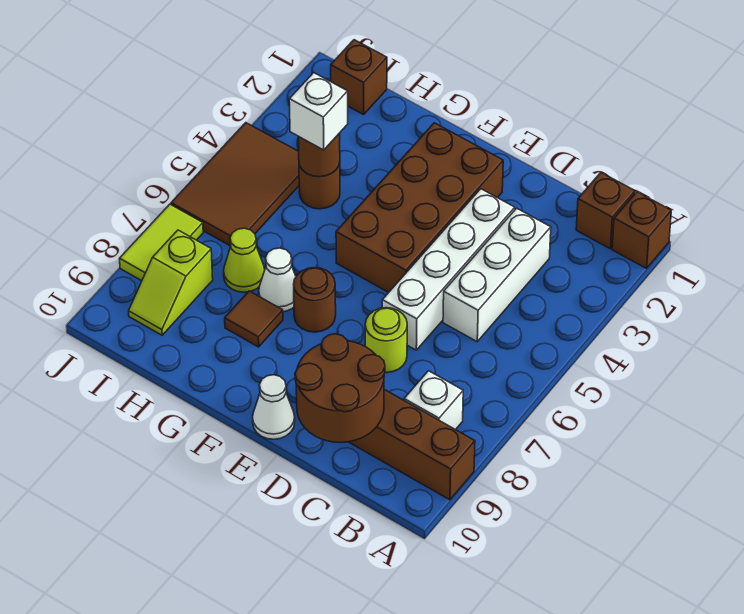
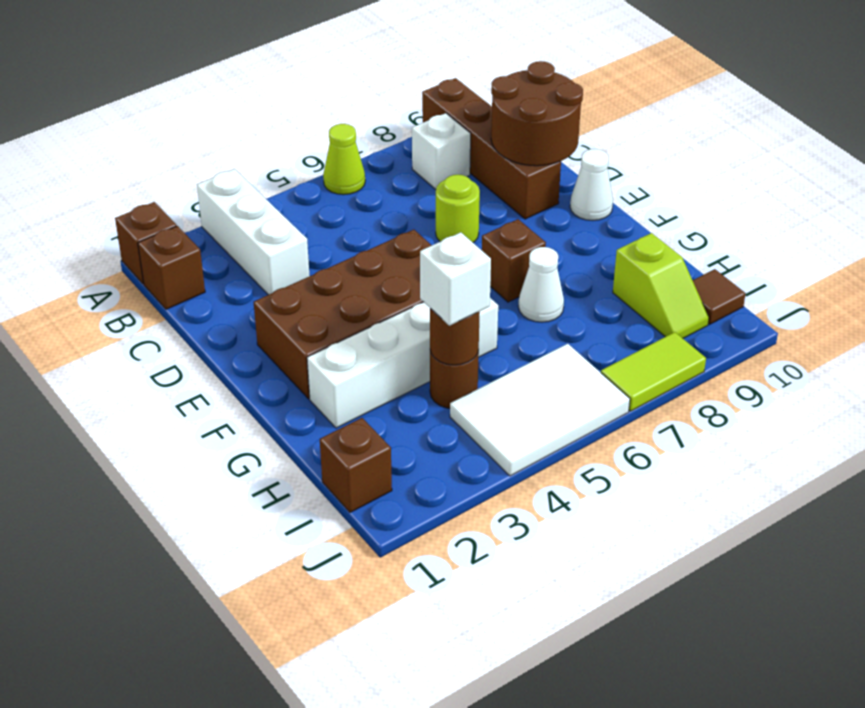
white brick C3:C5 level 1 -> white brick A3:C3 level 1
white brick D3:D6 level 1 -> white brick G2:G5 level 1
brown round brick F7 level 1 -> brown brick F7 level 1
brown tile G8 level 1 -> brown tile I10 level 1
lime cone H7 level 1 -> lime cone A6 level 1
brown tile I4:J6 level 1 -> white tile I4:J6 level 1
lime slope I8:I9 level 1 top 8 -> lime slope H9:I9 level 1 top H

